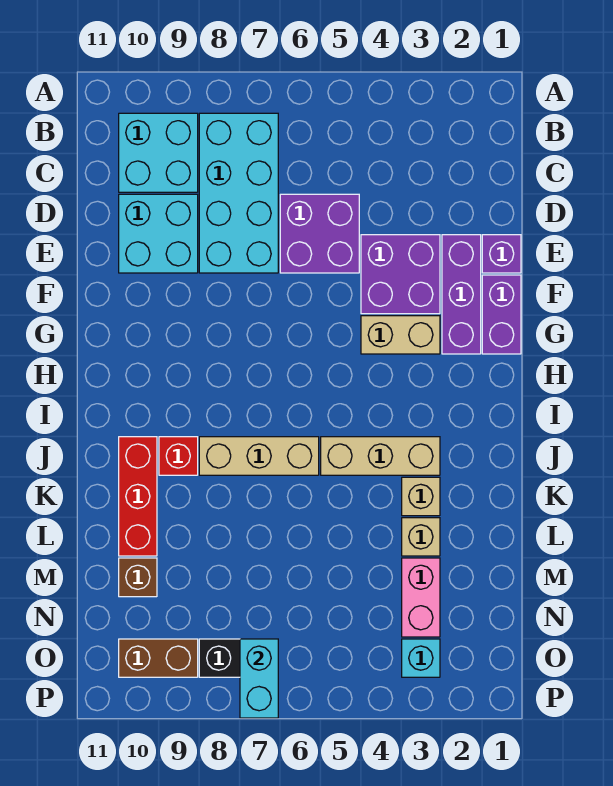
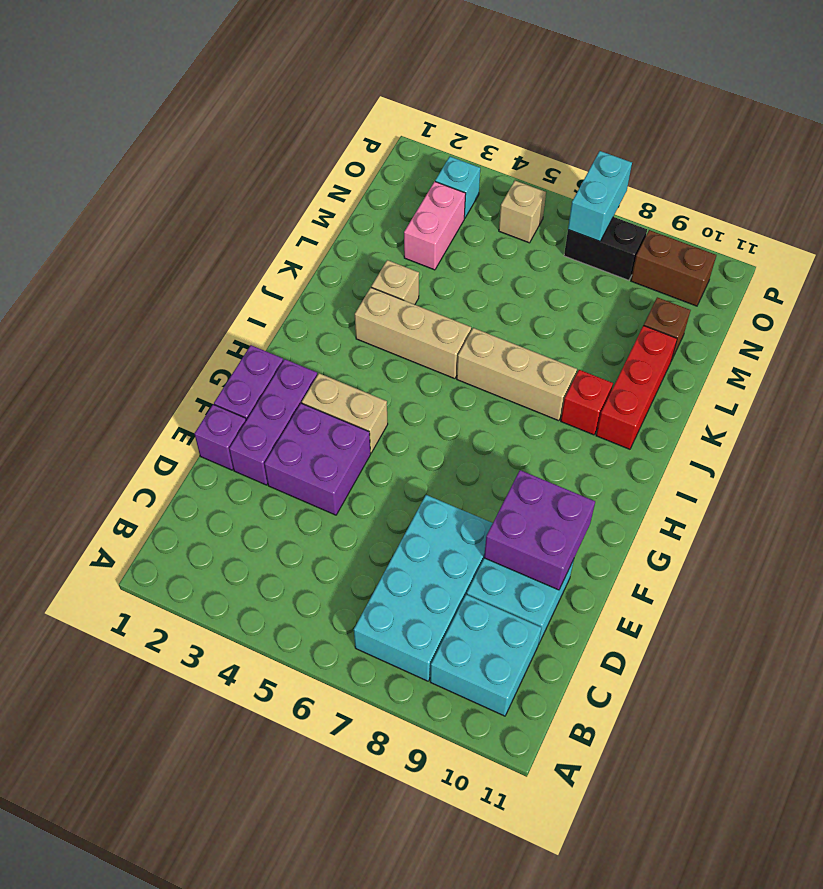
purple brick D5:E6 level 1 -> purple brick E9:F10 level 2
tan brick L3 level 1 -> tan brick O5 level 1

